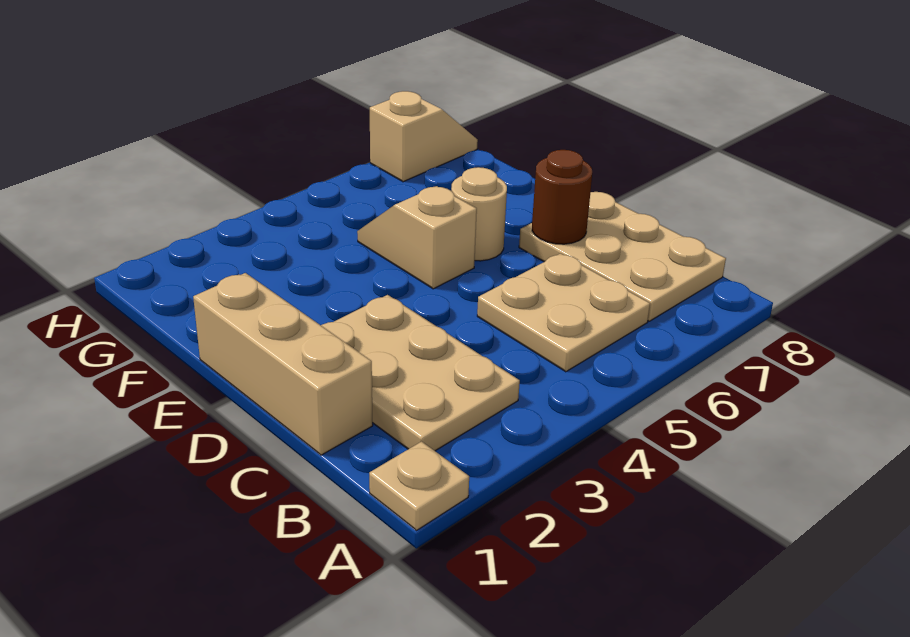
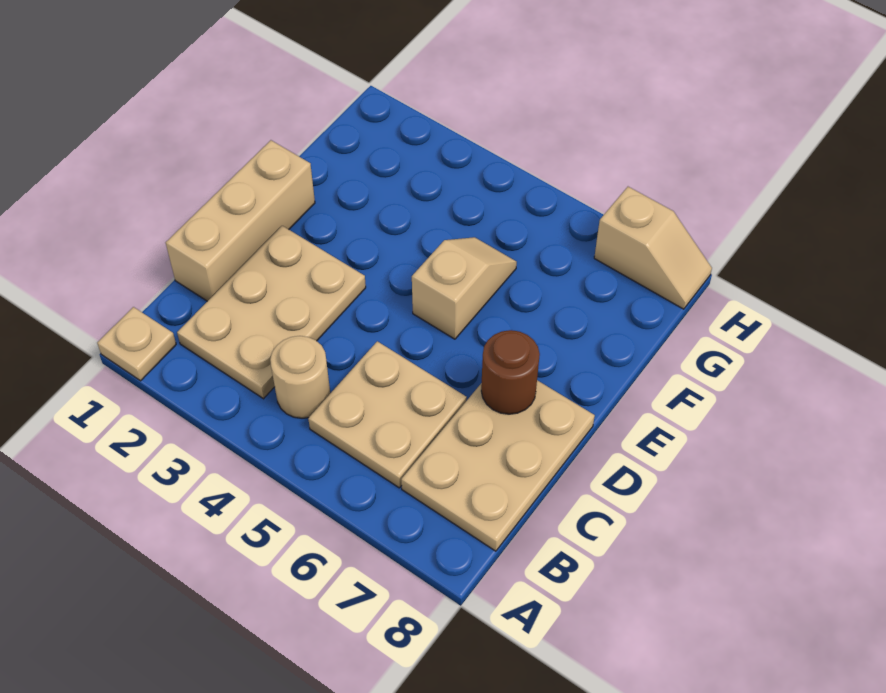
tan round brick E6 level 1 -> tan round brick B4 level 1

